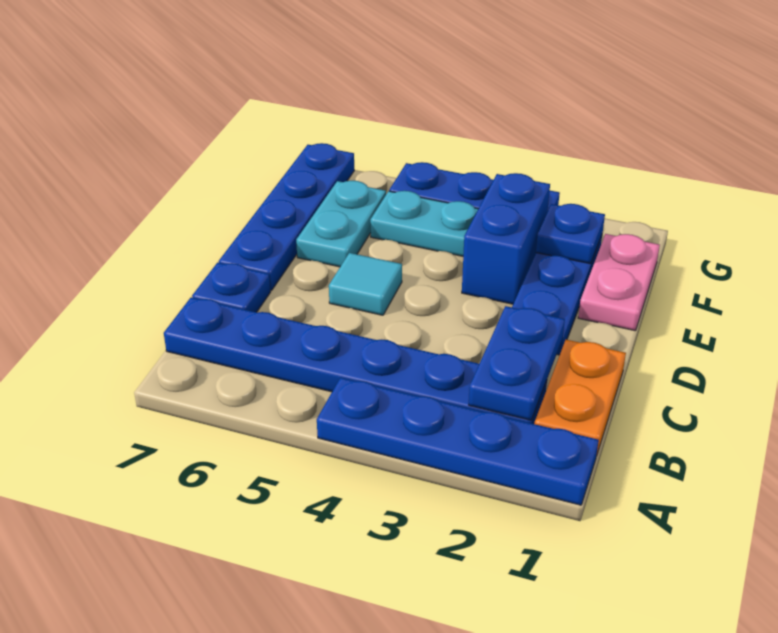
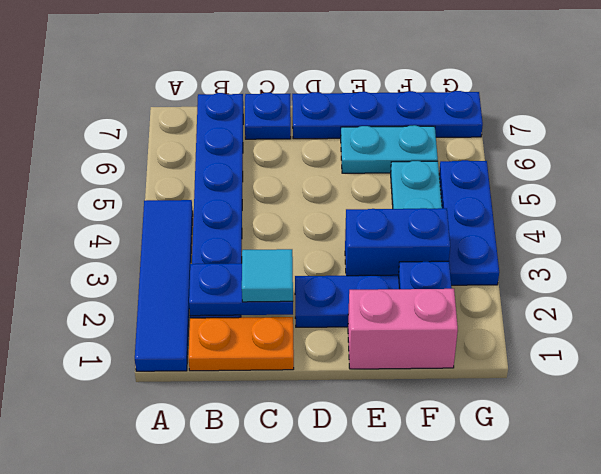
blue plate A1:A4 level 1 -> blue tile A1:A4 level 1
cyan tile D5 level 1 -> cyan tile C2 level 3
pink plate E1:F1 level 1 -> pink brick E1:F1 level 1

